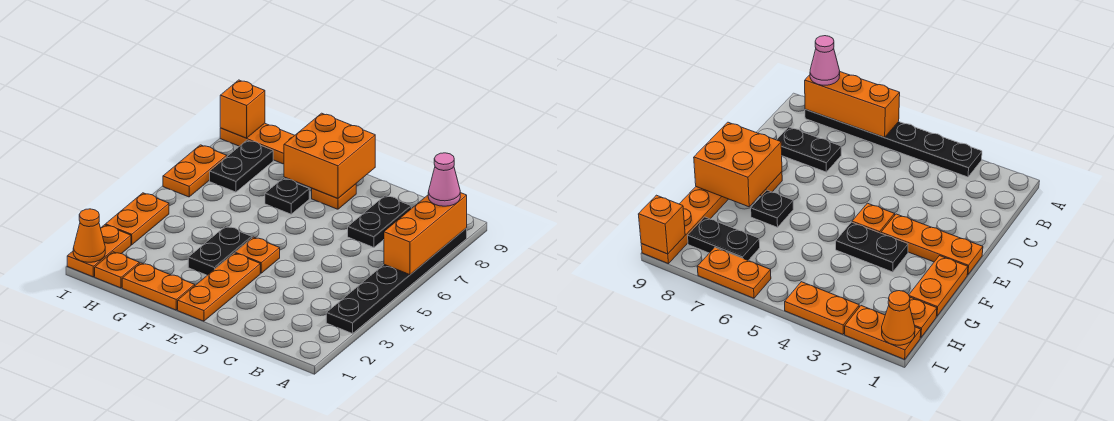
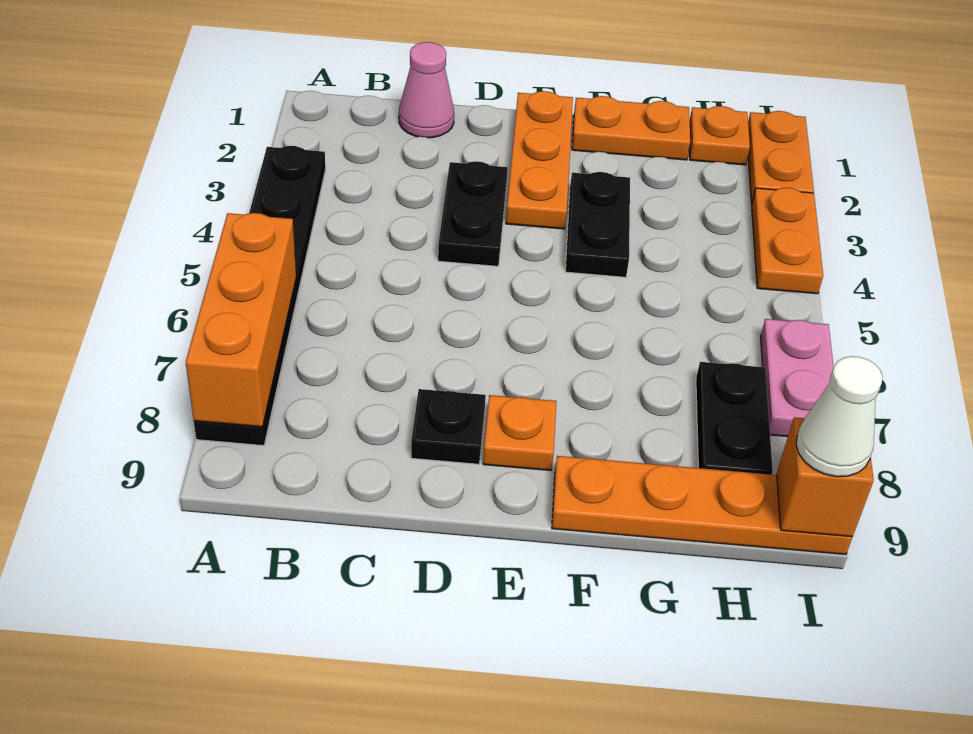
pink cone A8 level 3 -> pink cone C1 level 1
black plate C7:C8 level 1 -> black plate D3:D4 level 1
orange plate E4 level 1 -> none
orange brick E8:F9 level 2 -> none
black plate F7 level 1 -> black plate D8 level 1
orange cone I1 level 2 -> none
orange plate I6:I7 level 1 -> pink plate I6:I7 level 1
none -> white cone I9 level 3

